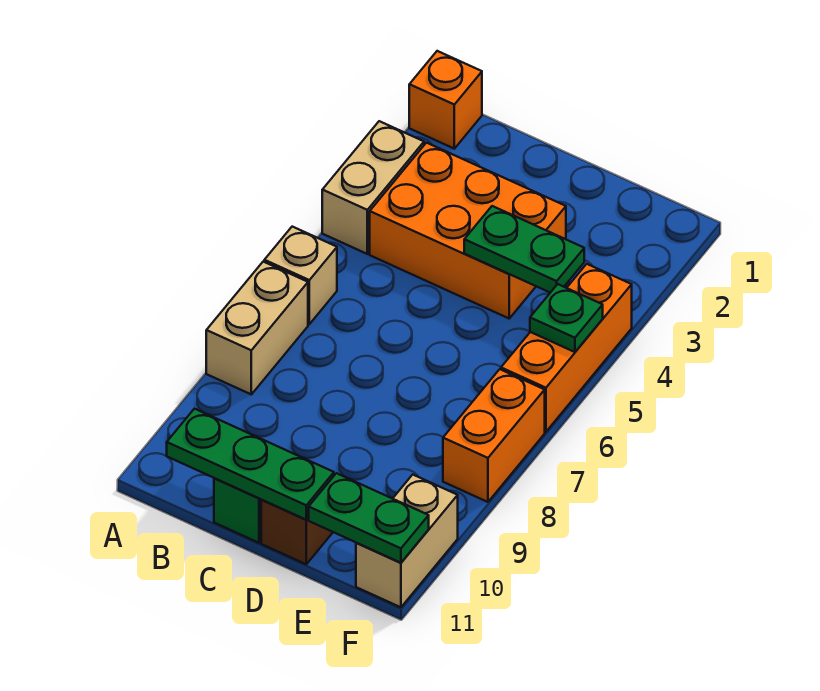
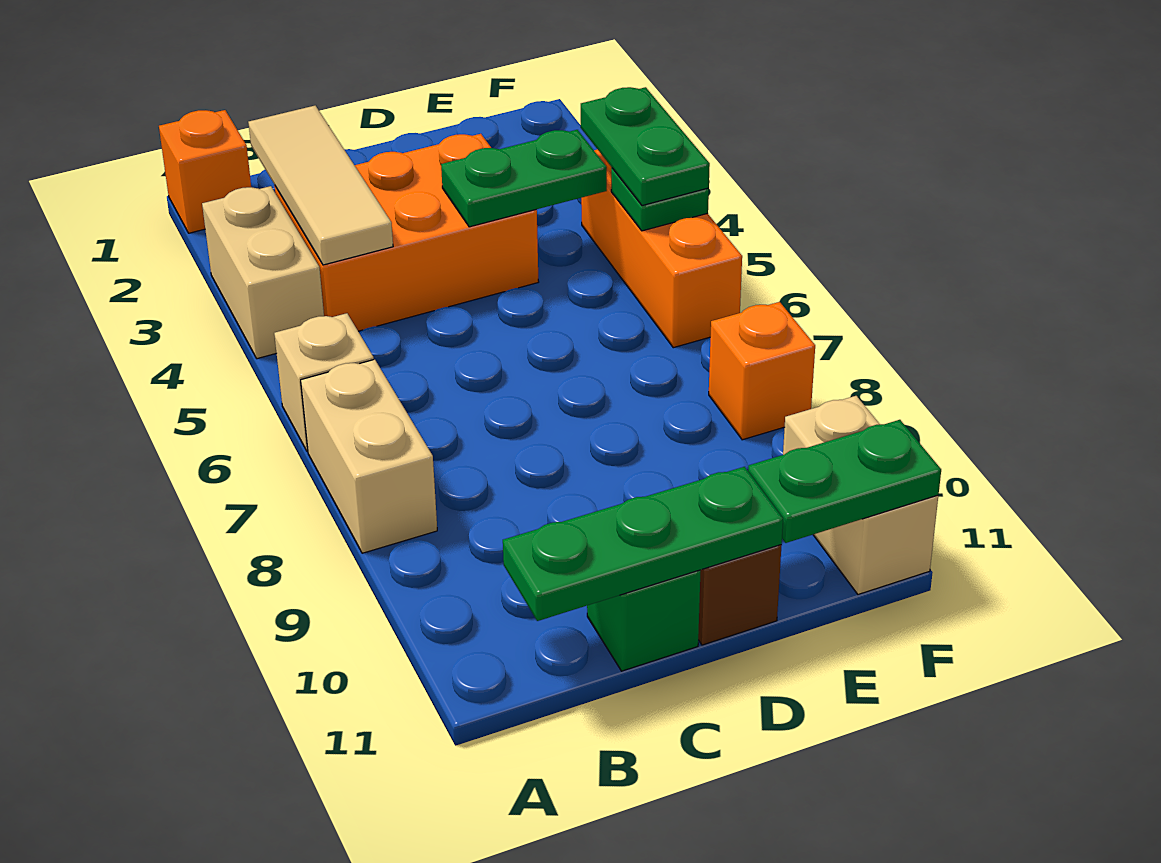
none -> tan tile B2:B4 level 2
none -> green plate F4:F5 level 3
orange brick F7:F8 level 1 -> orange brick F8 level 1

